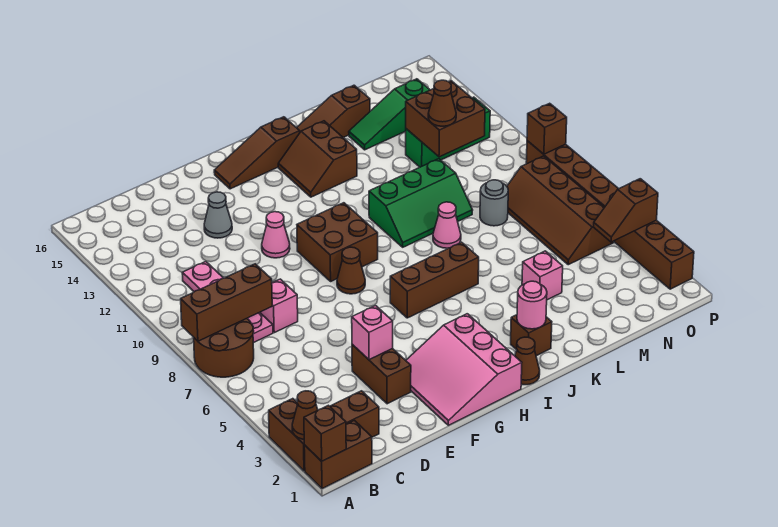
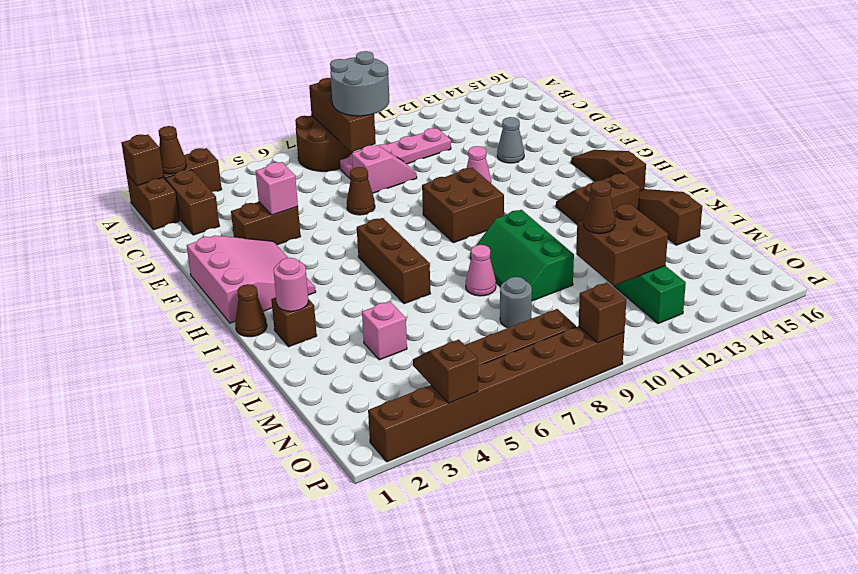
none -> grey round brick B8:C9 level 3
pink slope F1:H3 level 1 top H -> pink slope F1:H3 level 1 top 1
brown cone G8 level 1 -> brown cone E7 level 1
green slope L14:N14 level 1 top N -> none

